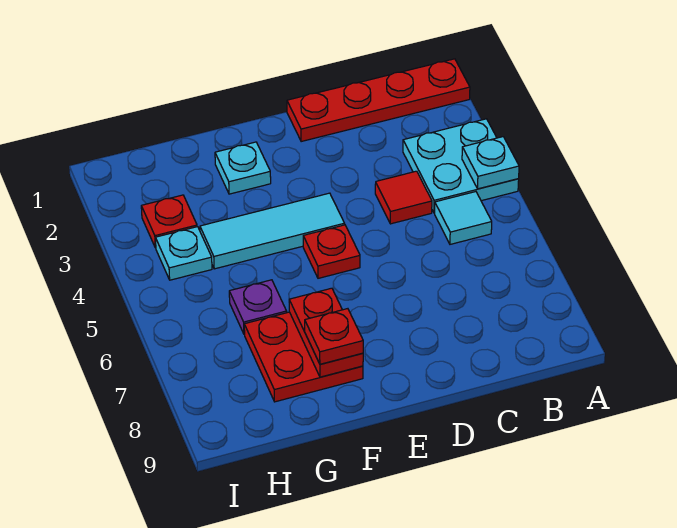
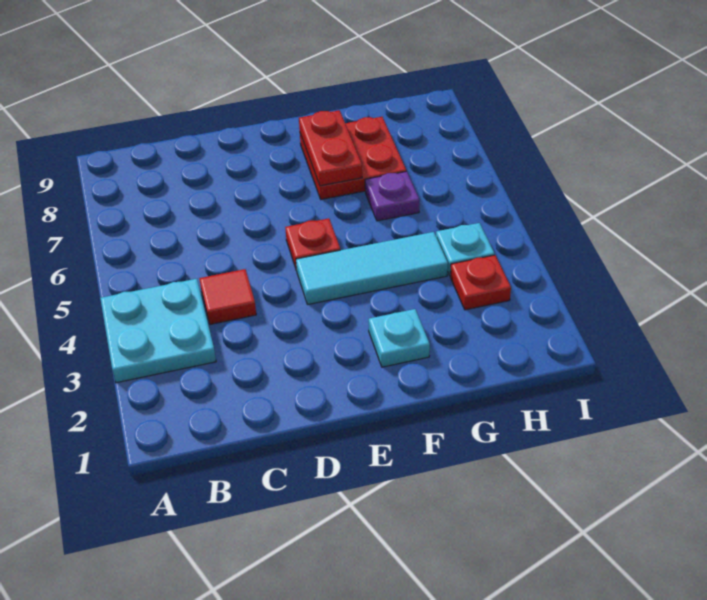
red plate A1:D1 level 1 -> none
cyan plate A4 level 2 -> none
cyan tile B5 level 1 -> none
red plate F8 level 3 -> none

